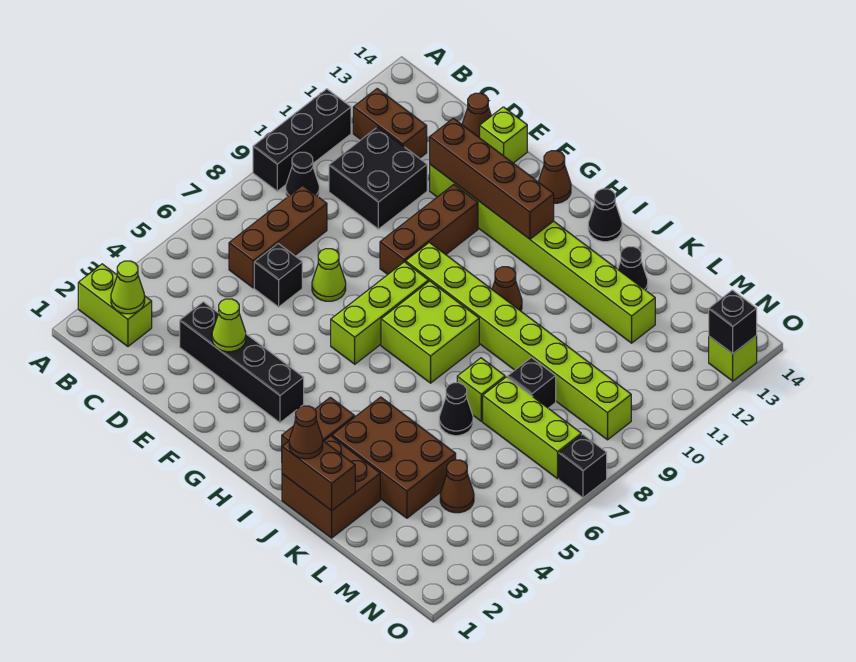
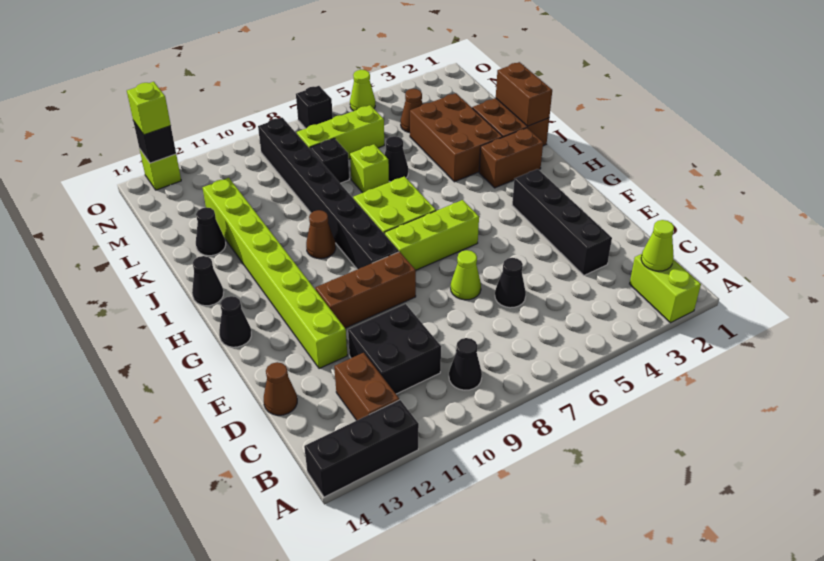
black brick A9:A11 level 1 -> black brick A12:A14 level 1
brown brick C6:C8 level 1 -> none
black brick D6 level 1 -> black cone D6 level 1
lime cone E3 level 2 -> lime cone O5 level 1
brown brick E12:H12 level 2 -> none
lime brick E14 level 1 -> lime brick O13 level 3
lime brick G9:N9 level 1 -> black brick G9:N9 level 1
brown cone G14 level 1 -> black cone G14 level 1
brown cone J1 level 3 -> none
lime brick L7:N7 level 1 -> lime brick M6:M8 level 1

